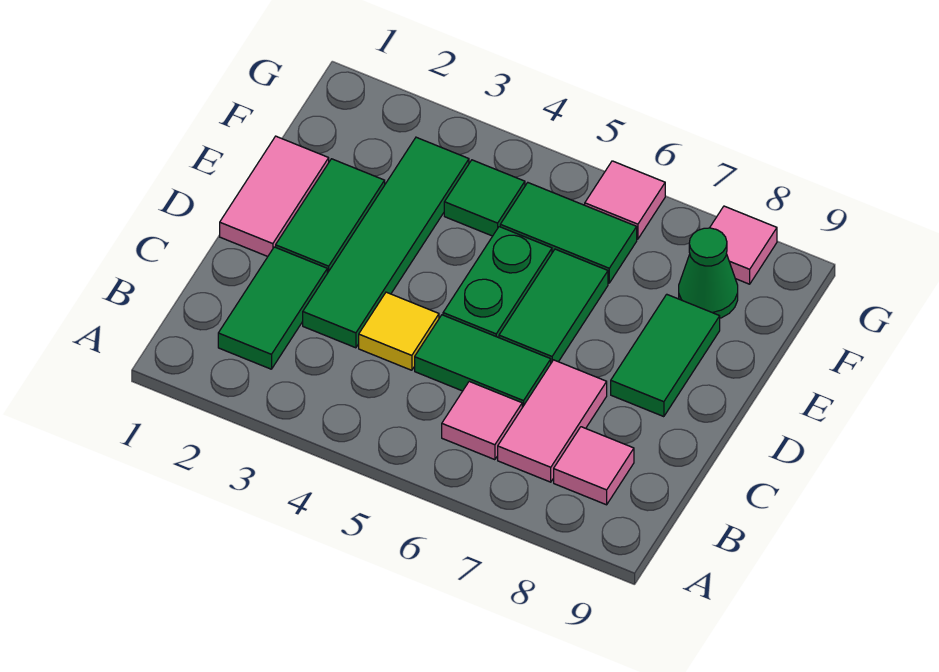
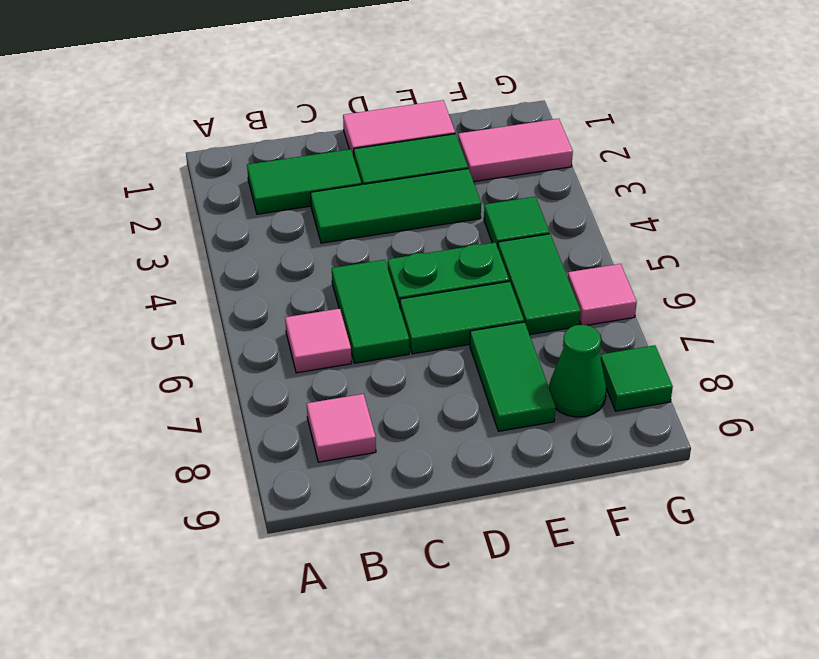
pink tile B7:C7 level 1 -> pink tile F2:G2 level 1
green tile C3:F3 level 1 -> green tile C3:E3 level 1
yellow tile C4 level 1 -> none
green tile D8:E8 level 1 -> green tile E7:E8 level 1
pink tile G8 level 1 -> green tile G8 level 1

